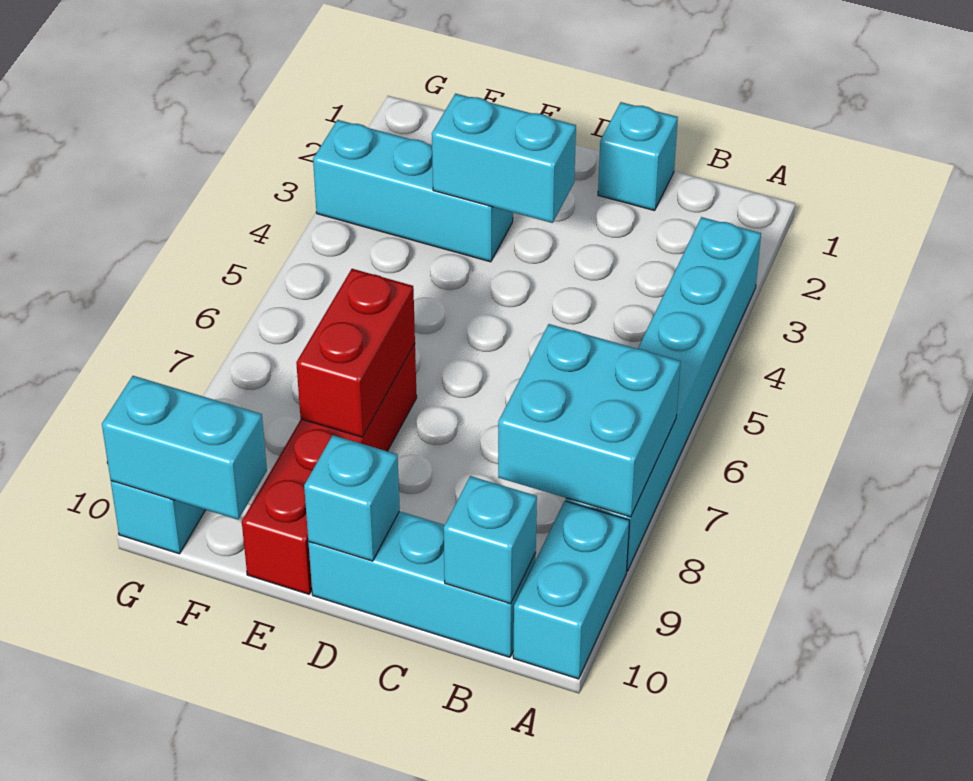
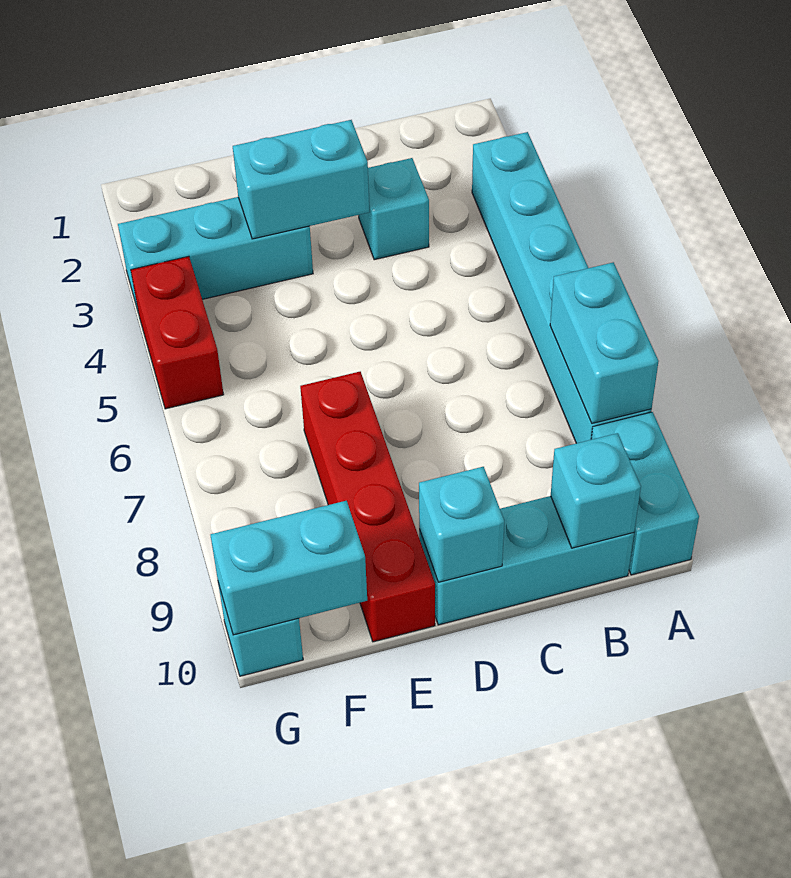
cyan brick A7:B8 level 2 -> cyan brick A7:A8 level 2
cyan brick C1 level 1 -> cyan brick C3 level 1
red brick E7:E8 level 2 -> red brick G4:G5 level 1

